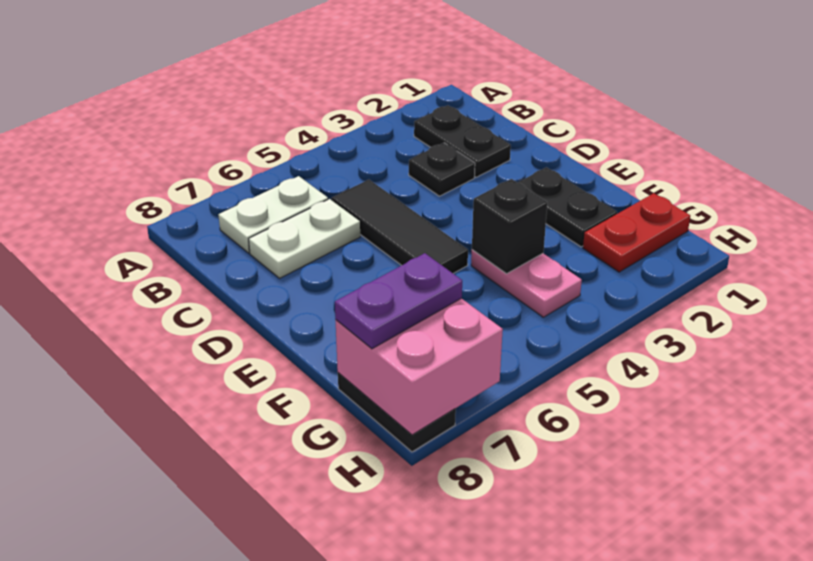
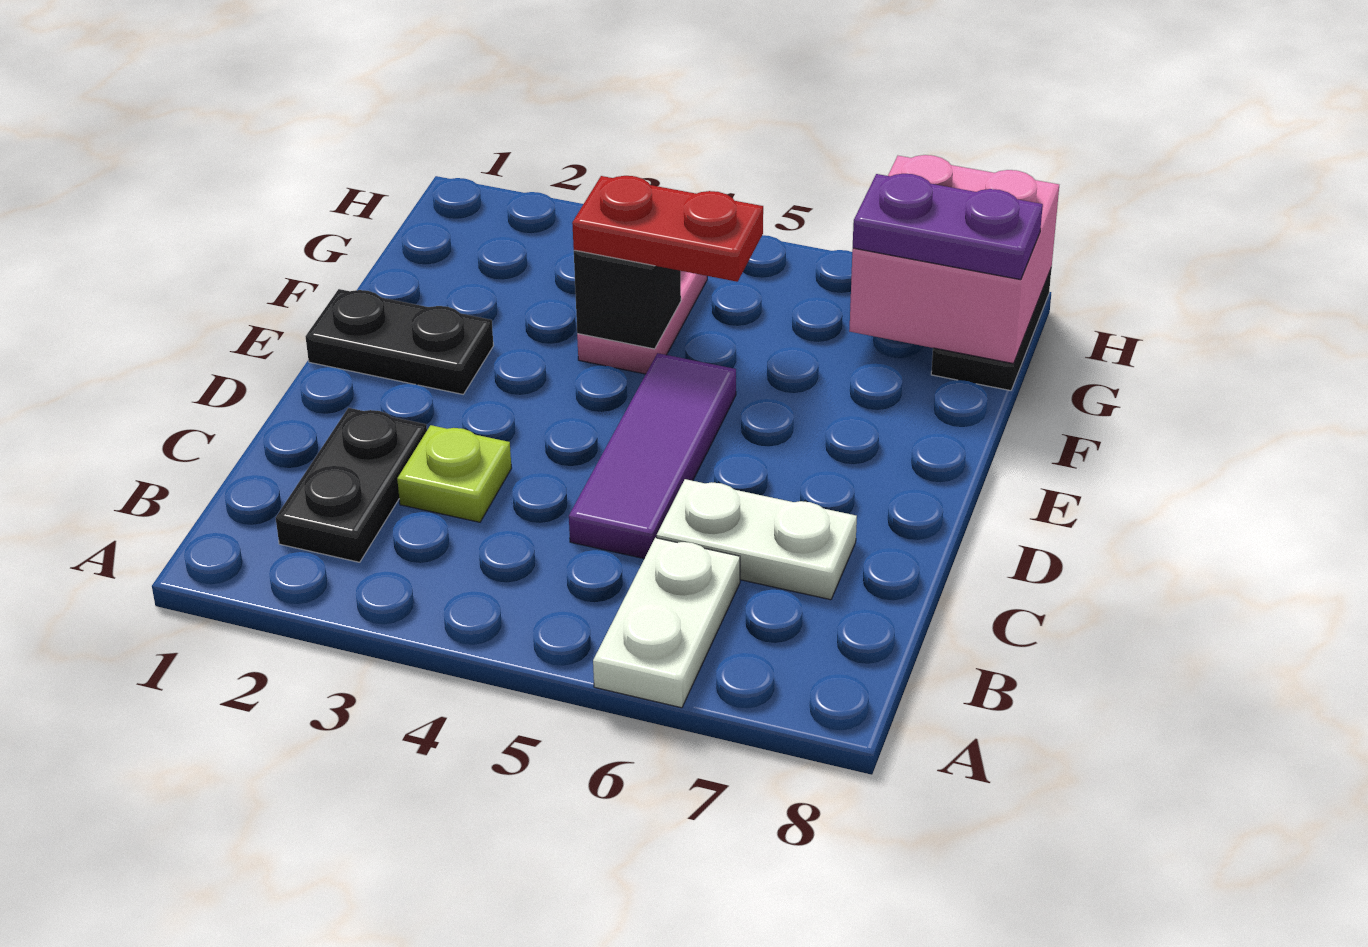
white plate B6:B7 level 1 -> white plate A6:B6 level 1
black plate C3 level 1 -> lime plate C3 level 1
black tile C5:E5 level 1 -> purple tile C5:E5 level 1
black plate E2:F2 level 1 -> black plate E1:E2 level 1
red plate G1:G2 level 1 -> red plate F4:F5 level 3

